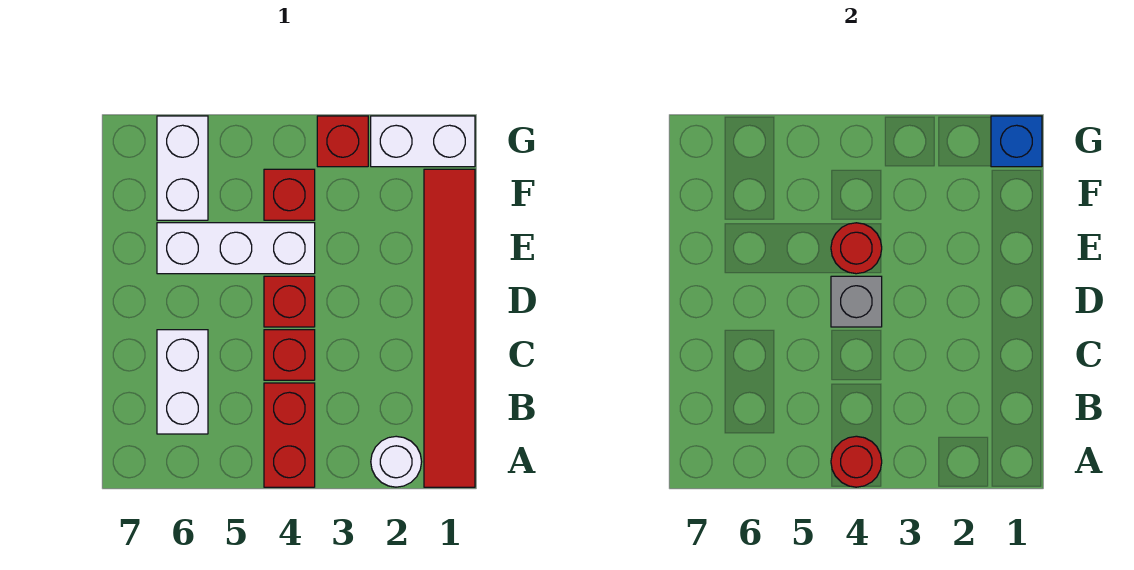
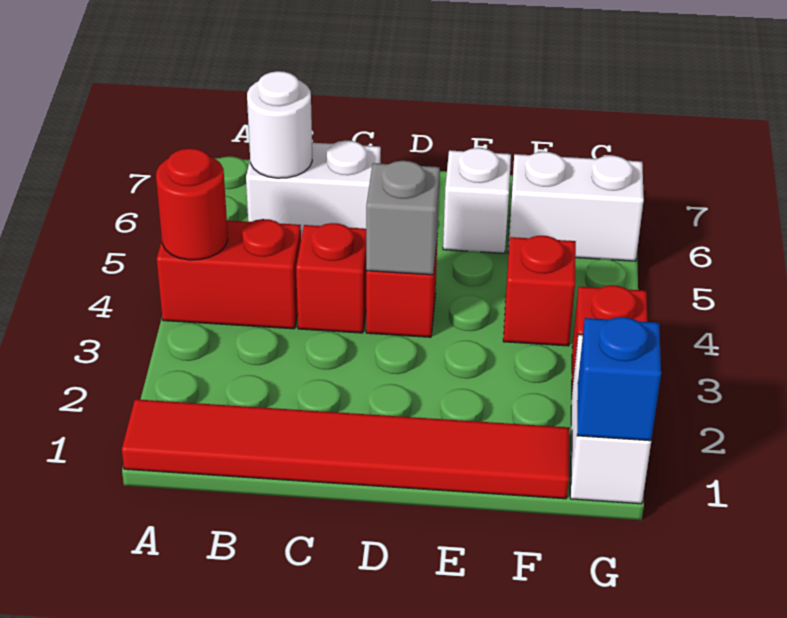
white round brick A2 level 1 -> white round brick B6 level 2
white brick E4:E6 level 1 -> white brick E6 level 1
red round brick E4 level 2 -> none

